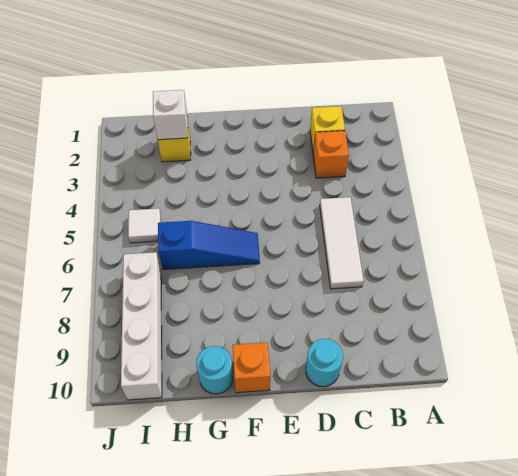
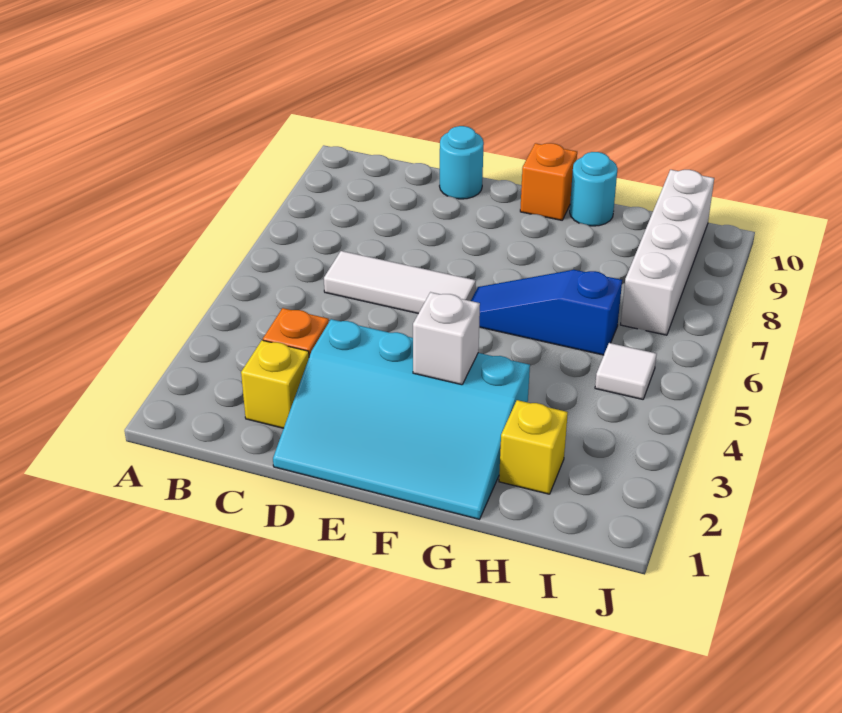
white tile C5:C7 level 1 -> white tile C6:E6 level 1
none -> cyan slope D1:G3 level 1 top 3
white brick H2 level 2 -> white brick F3 level 2

